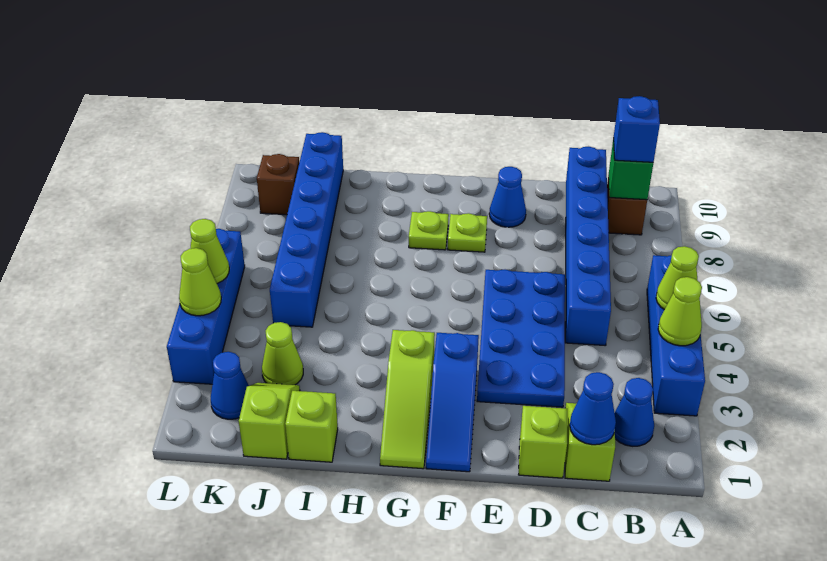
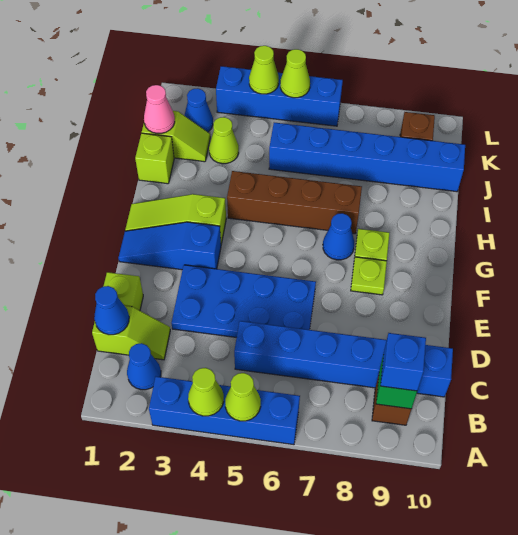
blue cone E9 level 1 -> blue cone G7 level 1
none -> brown brick H4:H7 level 1
none -> pink cone J1 level 2

